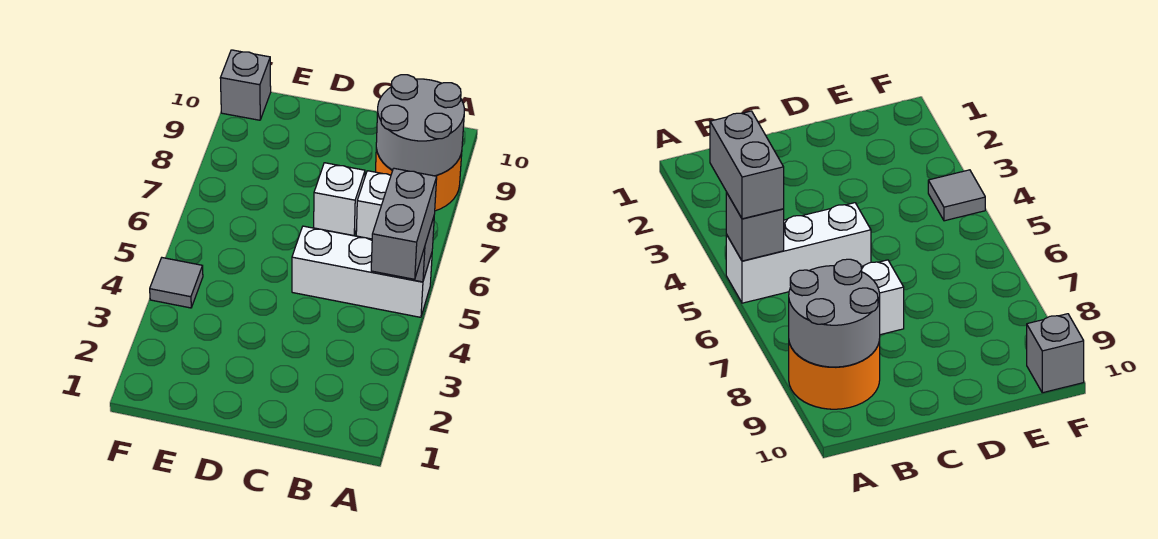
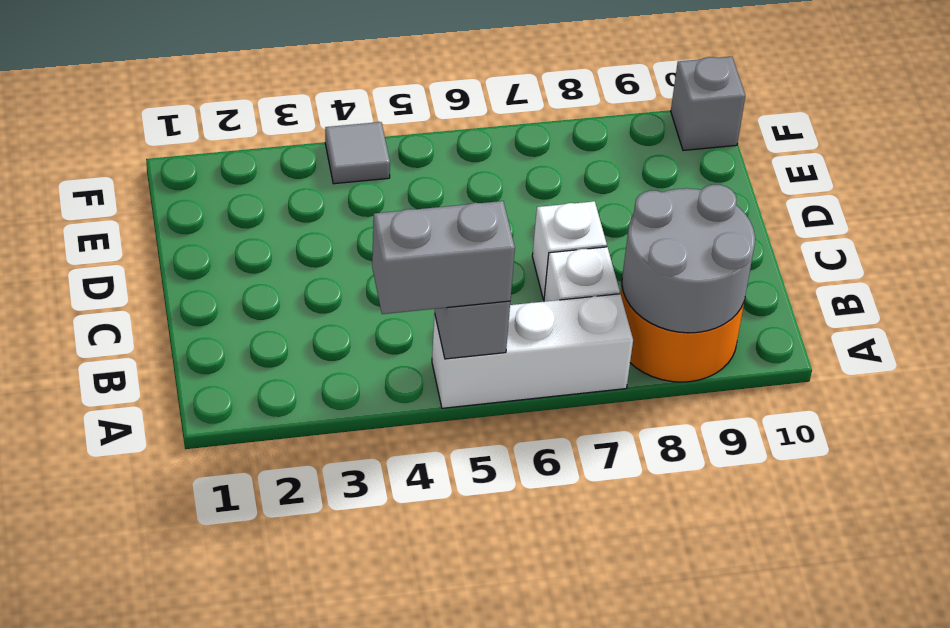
white brick A5:C5 level 1 -> white brick A5:A7 level 1

